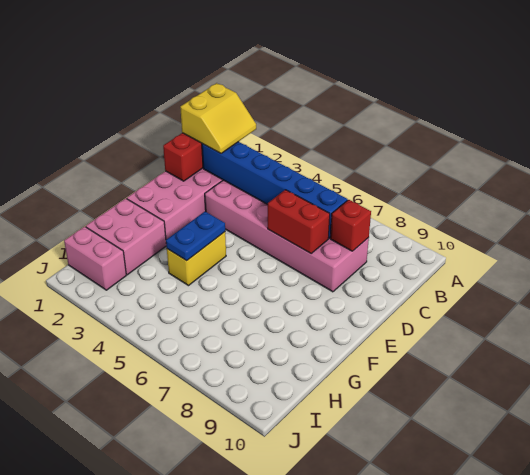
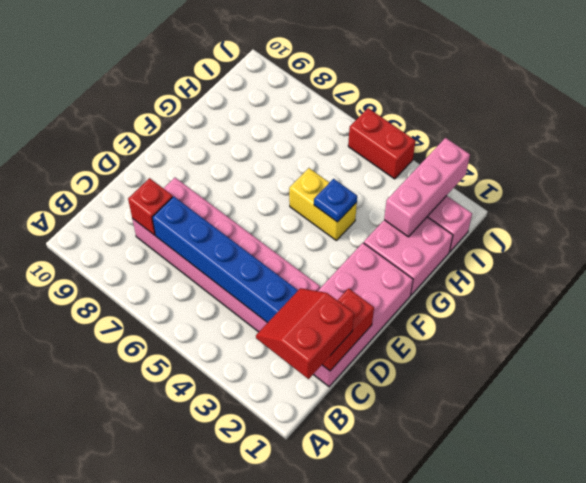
yellow slope B1:C2 level 3 top 1 -> red slope B1:C2 level 3 top 1
red brick D6:D7 level 2 -> red brick J4:J5 level 1
yellow brick F4:G4 level 1 -> yellow brick G4:G5 level 1
blue plate F4:G4 level 2 -> blue plate G4 level 2
none -> pink brick H2:J2 level 2

